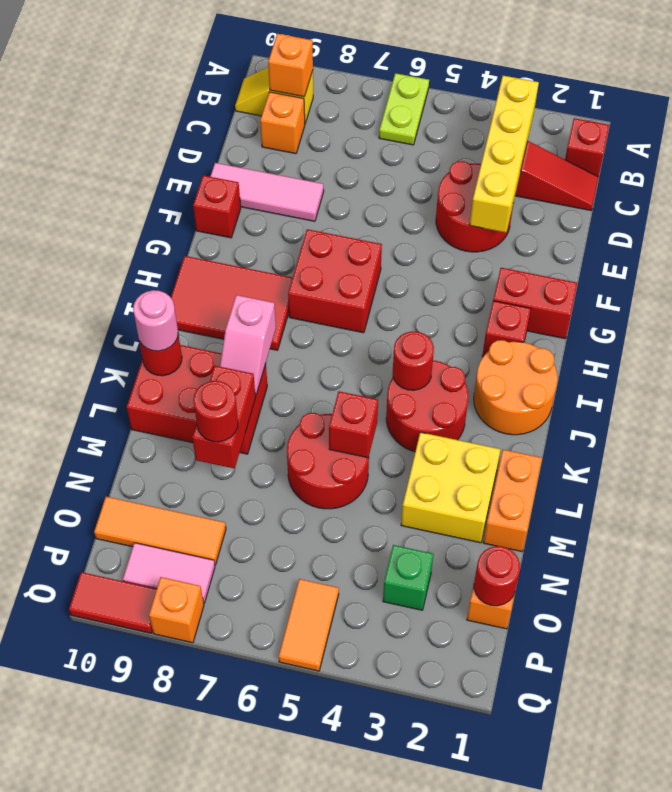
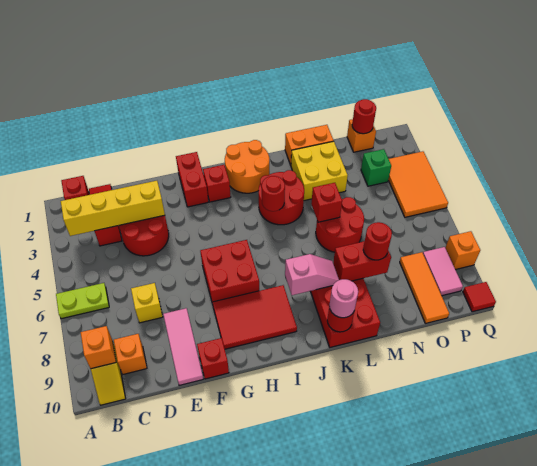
none -> yellow brick D7 level 1
red tile H8:I10 level 1 -> red tile G8:I9 level 1
orange tile P5:Q5 level 1 -> orange tile P3:Q5 level 1
red tile Q9:Q10 level 1 -> red tile Q10 level 1

